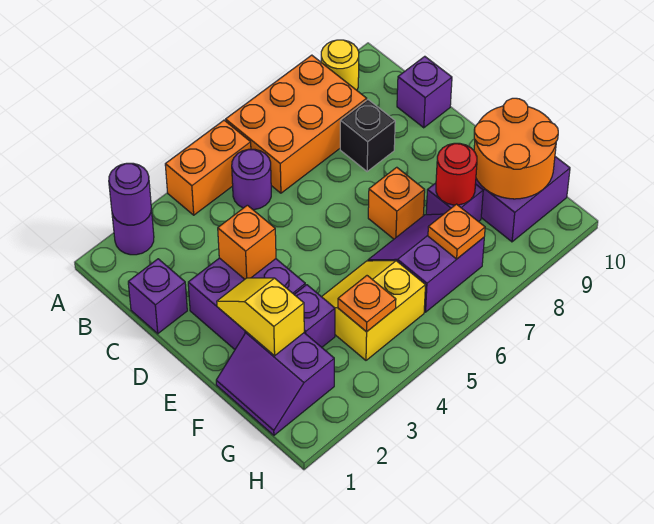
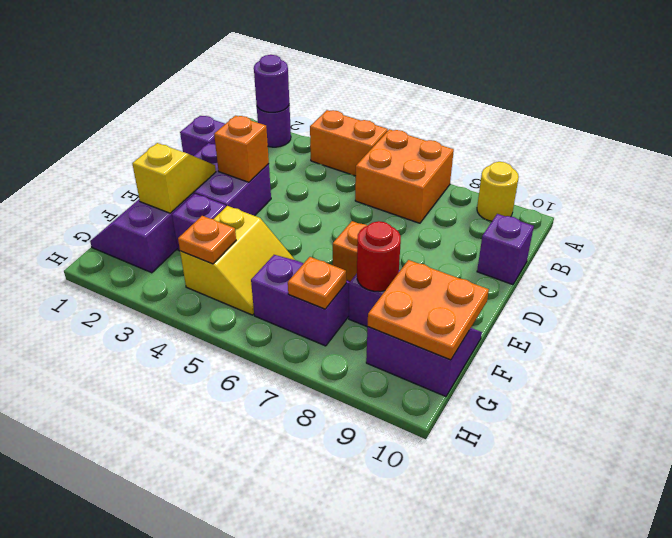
orange brick A6:B8 level 1 -> orange brick A6:B7 level 1
purple round brick B5 level 1 -> none
black brick C8 level 1 -> none
yellow slope F4:G5 level 1 top G -> yellow slope F4:G5 level 1 top 4
orange round brick F9:G10 level 2 -> orange plate F9:G10 level 2

